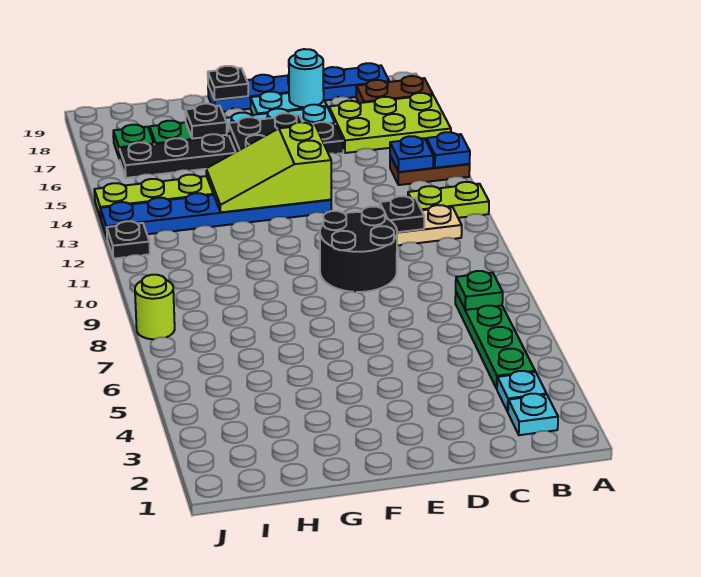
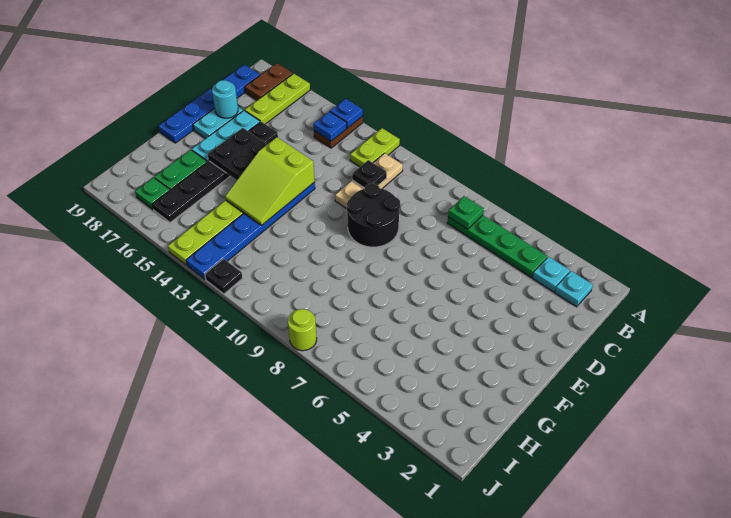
lime plate A16:C17 level 1 -> lime plate A17:C17 level 1
black plate F19 level 2 -> none
black plate G17 level 2 -> none

